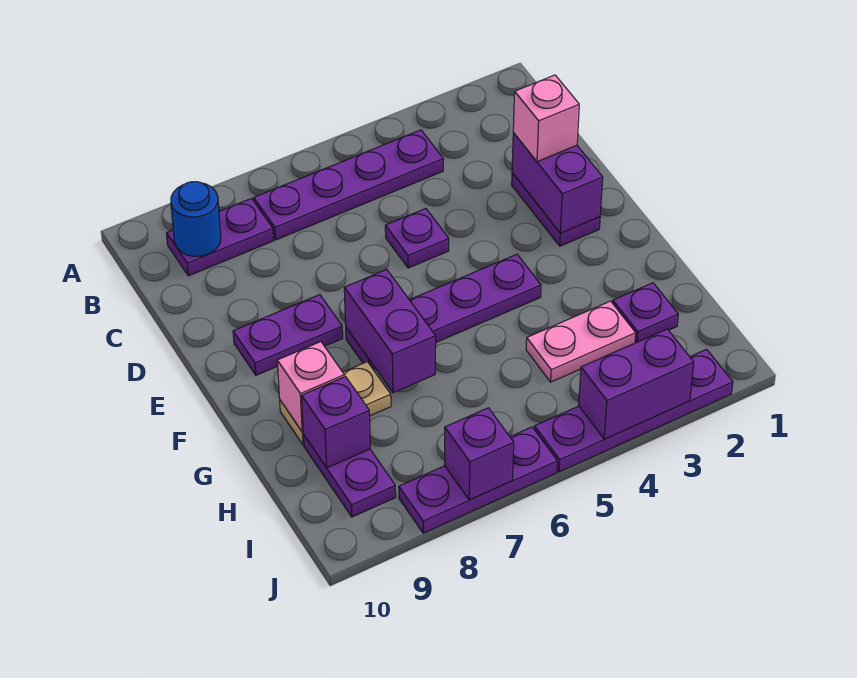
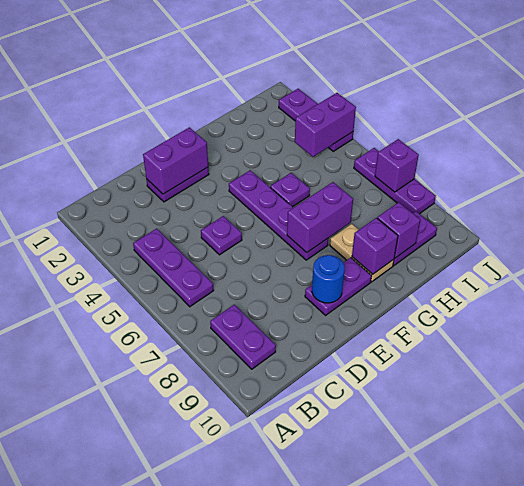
purple plate B4:B7 level 1 -> purple plate B4:B6 level 1
blue round brick B9 level 2 -> blue round brick E9 level 2
pink brick D2 level 3 -> none
purple plate E8:E9 level 1 -> purple plate E9:F9 level 1
pink brick G9 level 2 -> purple brick G9 level 2
purple plate H2 level 1 -> purple plate G5 level 1
pink plate H3:H4 level 1 -> none
purple plate J2:J5 level 1 -> purple plate J2:J4 level 1
purple brick J3:J4 level 2 -> purple brick I4:J4 level 2

